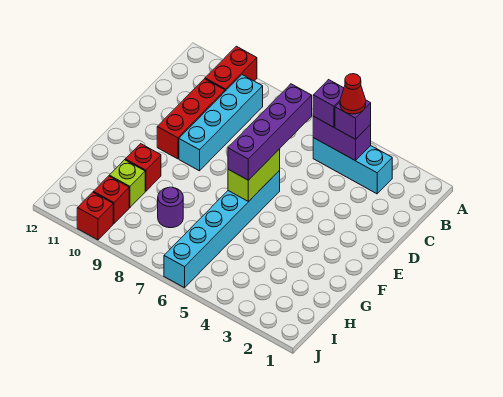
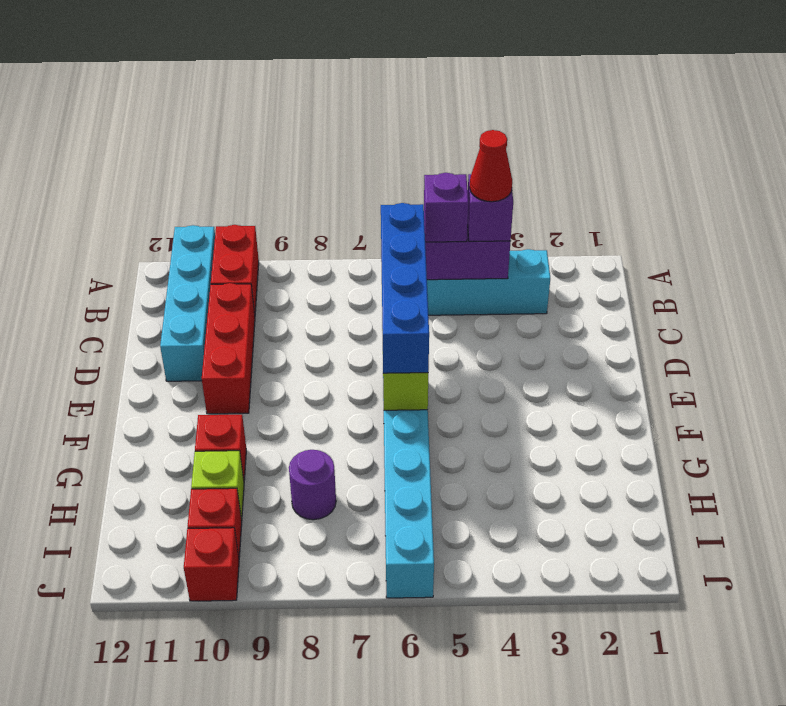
cyan brick B9:E9 level 1 -> cyan brick A11:D11 level 1
purple brick C6:F6 level 3 -> blue brick C6:F6 level 3

